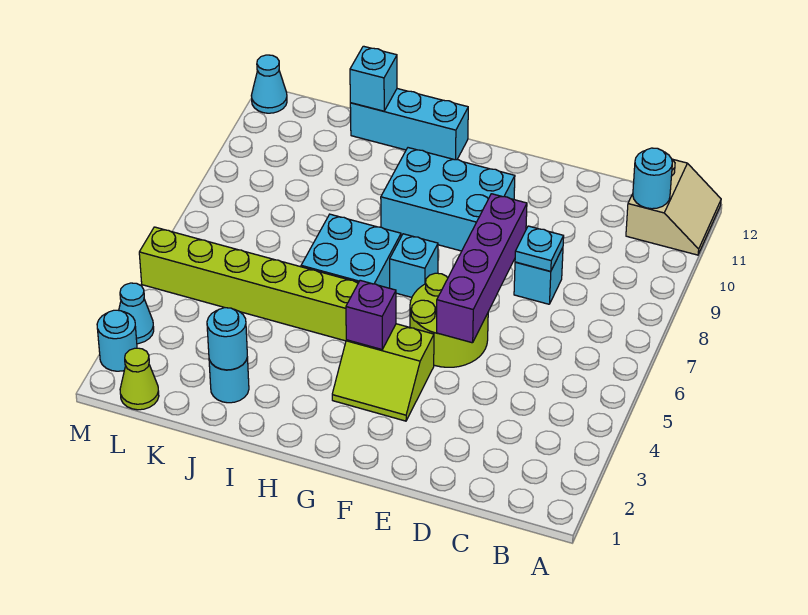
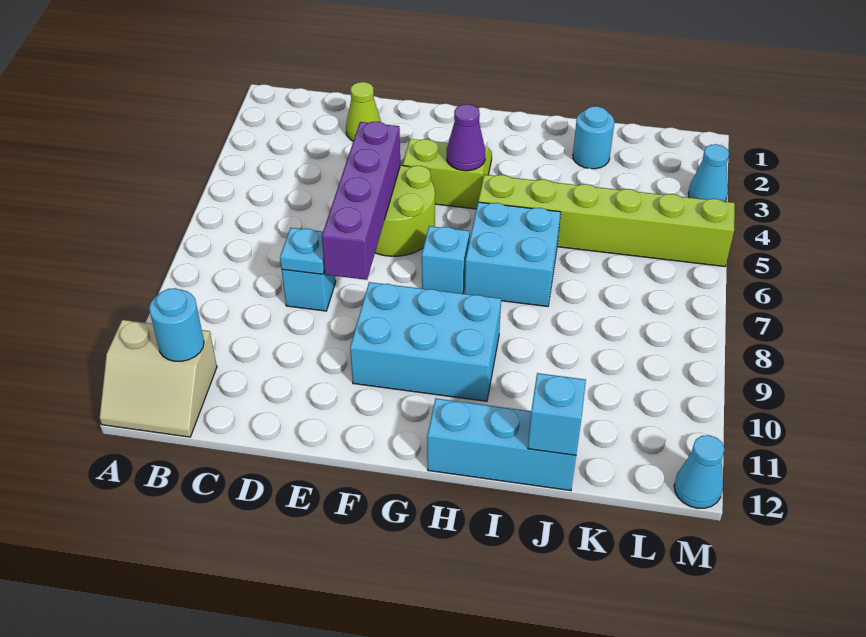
tan slope A11:B12 level 1 top B -> tan slope A11:B12 level 1 top 11
purple brick G4 level 2 -> purple cone G4 level 2
cyan round brick J2 level 2 -> none
lime cone L1 level 1 -> lime cone D2 level 1
cyan round brick M2 level 1 -> none

